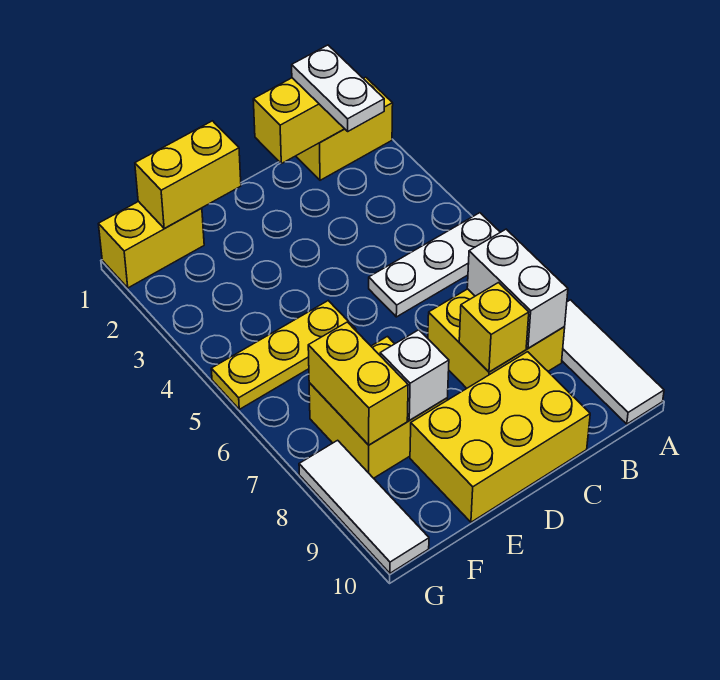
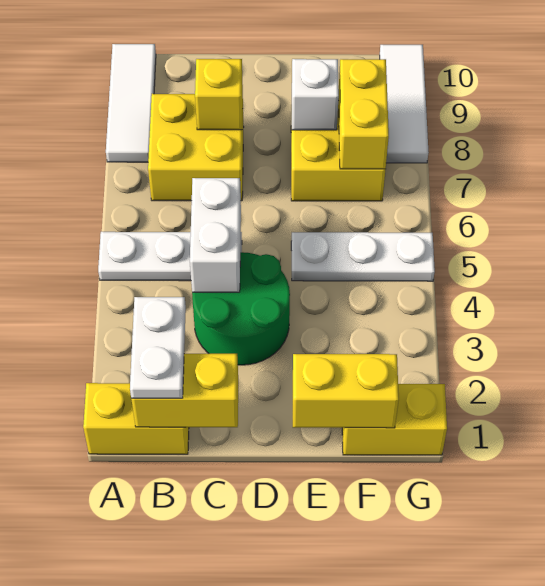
white brick B7:B8 level 2 -> white brick C4:C5 level 2
none -> green round brick C3:D4 level 1
yellow brick C9:E10 level 1 -> none
yellow plate E5:G5 level 1 -> white plate E5:G5 level 1

